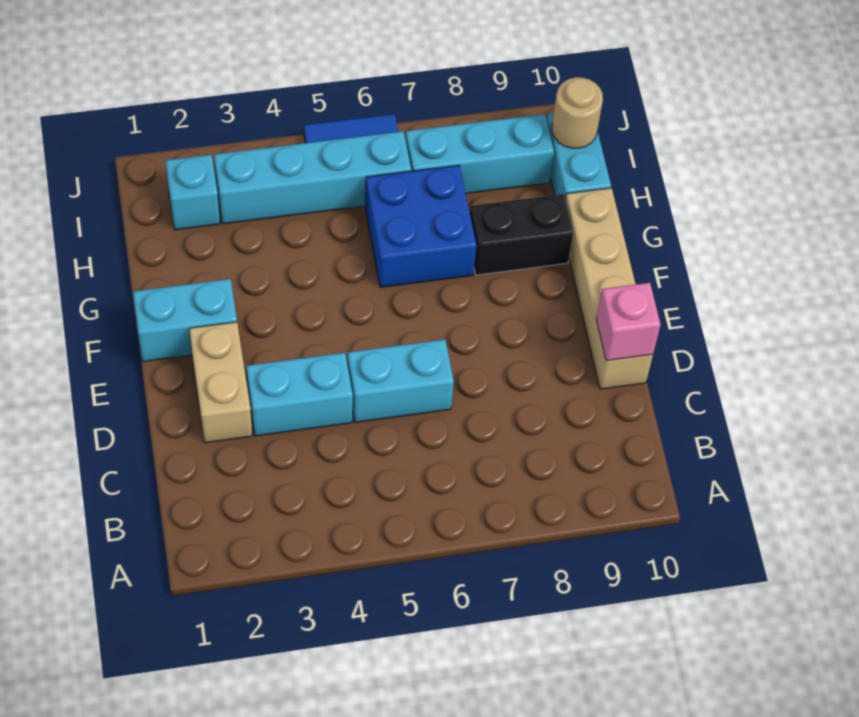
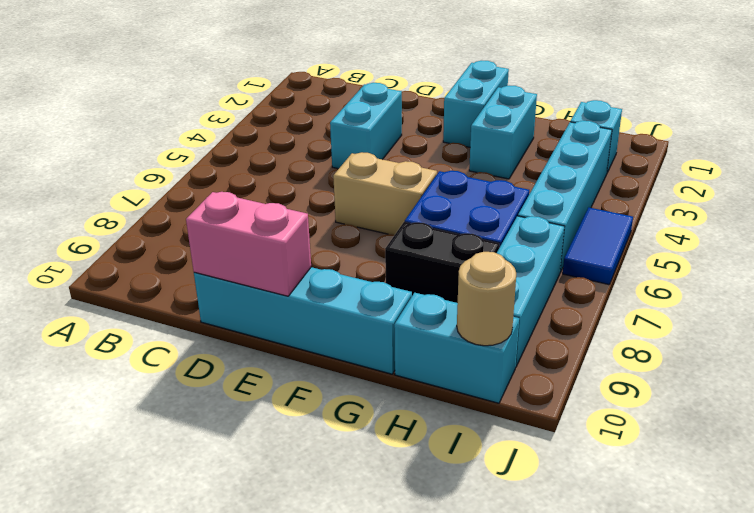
tan brick D2:E2 level 1 -> tan brick E6:F6 level 1
cyan brick D5:D6 level 1 -> cyan brick G2:G3 level 1
tan brick D10:G10 level 1 -> cyan brick D10:G10 level 1
pink brick D10 level 2 -> pink brick D10:E10 level 2
black brick G8:G9 level 1 -> black brick G8:H8 level 1

